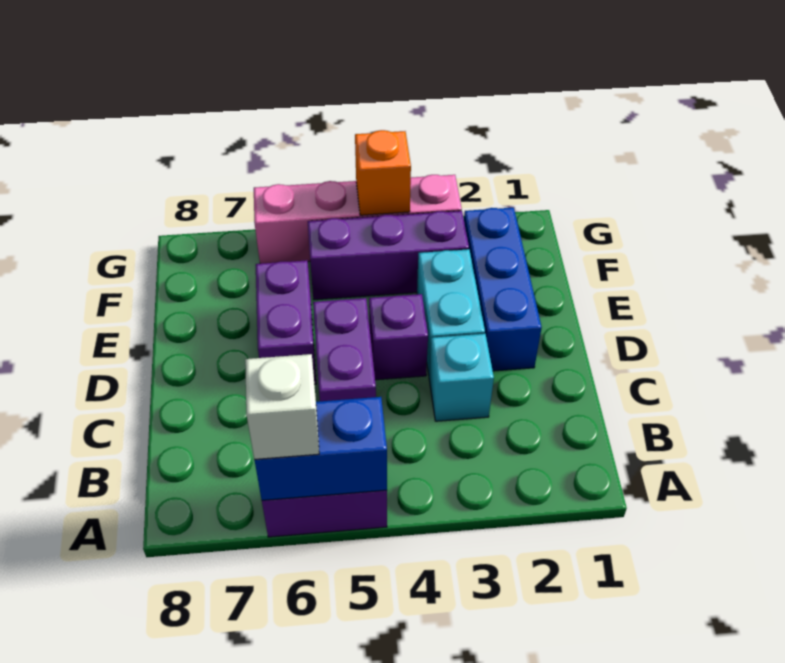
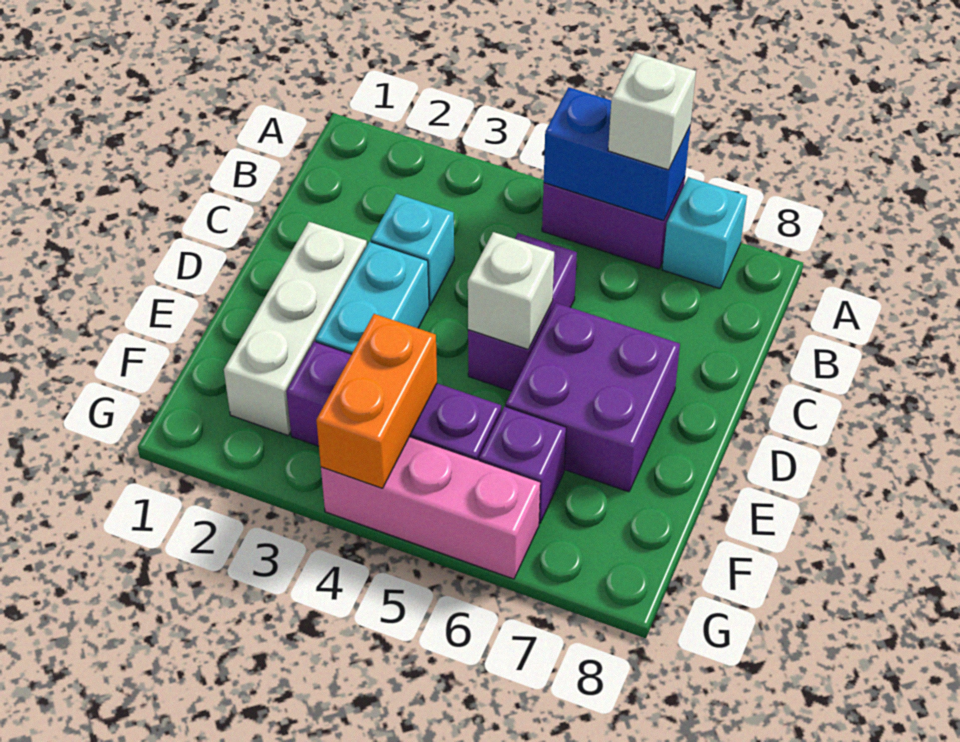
none -> cyan brick A7 level 1
blue brick D2:F2 level 1 -> white brick D2:F2 level 1
purple brick D4 level 1 -> purple brick F6 level 1
none -> white brick D5 level 2
purple brick D6:E6 level 1 -> purple brick D6:E7 level 1
pink brick G3:G6 level 1 -> pink brick G4:G6 level 1
orange brick G4 level 2 -> orange brick F4:G4 level 2

